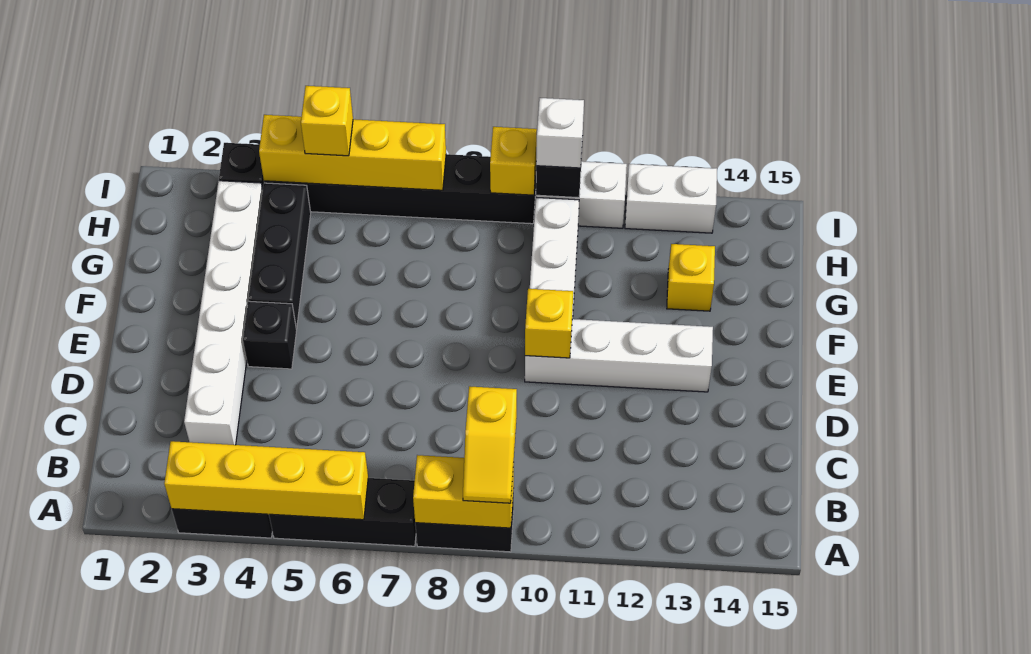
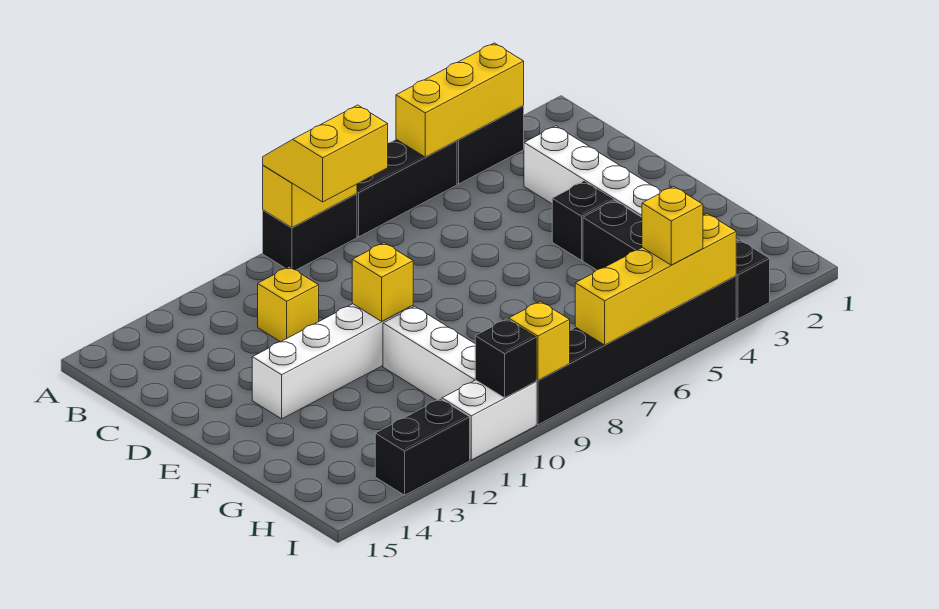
yellow brick A3:A6 level 2 -> yellow brick A3:A5 level 2
yellow slope A9:B9 level 3 top B -> yellow slope A8:B9 level 3 top B
yellow brick G13 level 1 -> yellow brick C11 level 1
white brick I10 level 3 -> none
white brick I12:I13 level 1 -> black brick I12:I13 level 1

